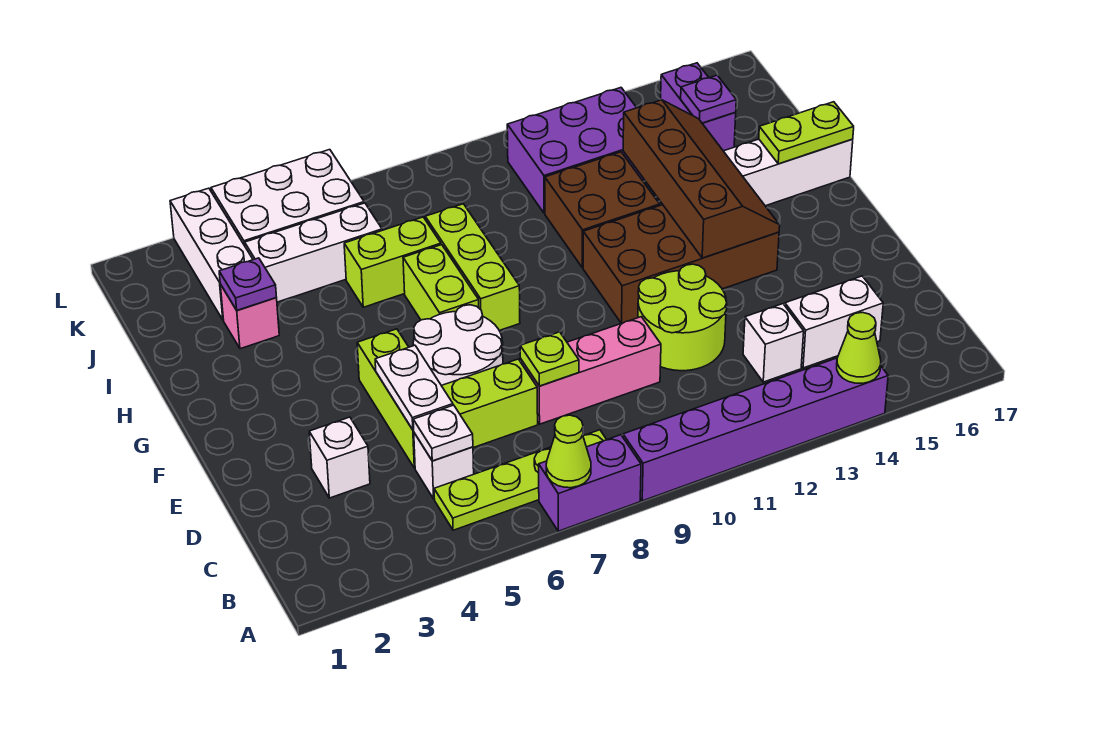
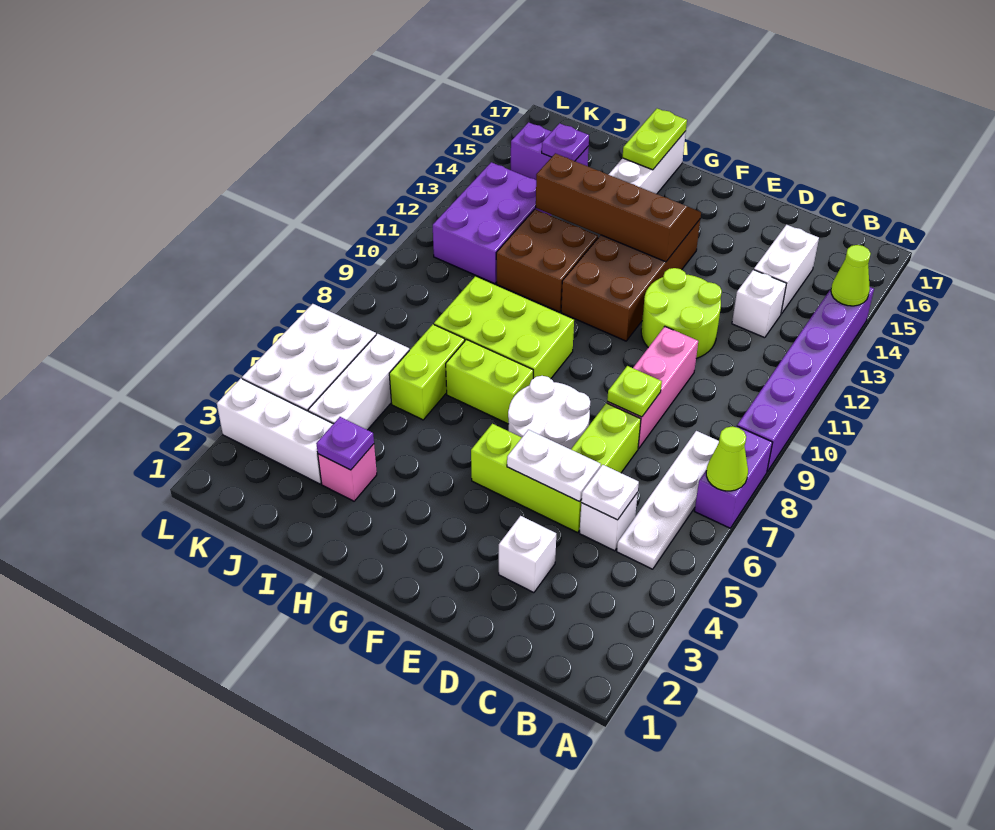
lime plate B5:B8 level 1 -> white plate B5:B8 level 1
lime brick G8:I8 level 1 -> lime brick G8:I9 level 1

